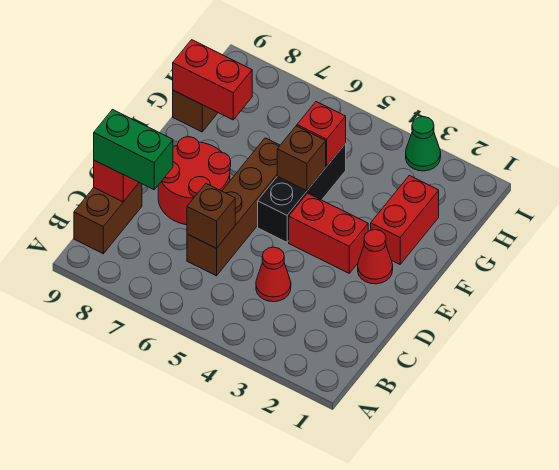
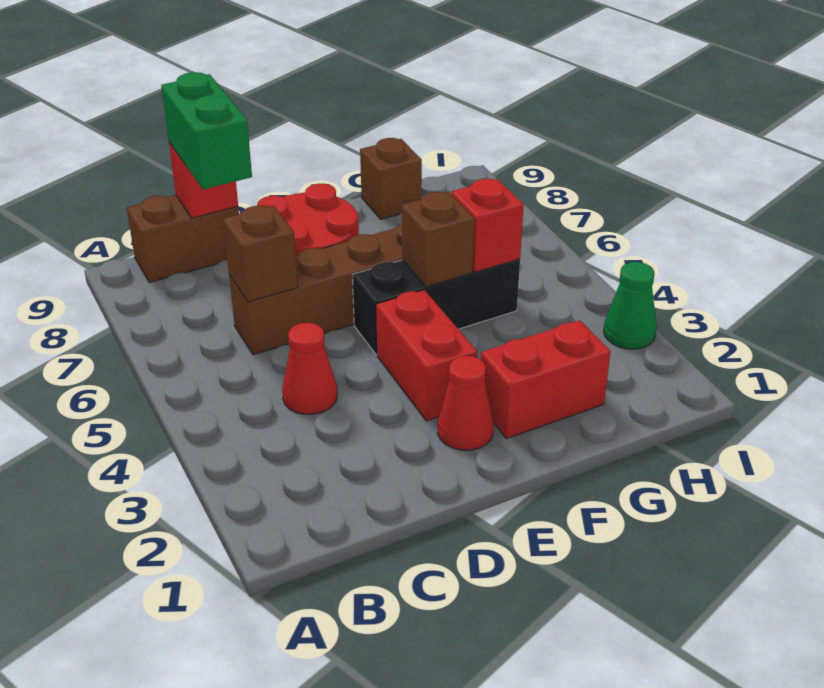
red brick G8:G9 level 2 -> none

